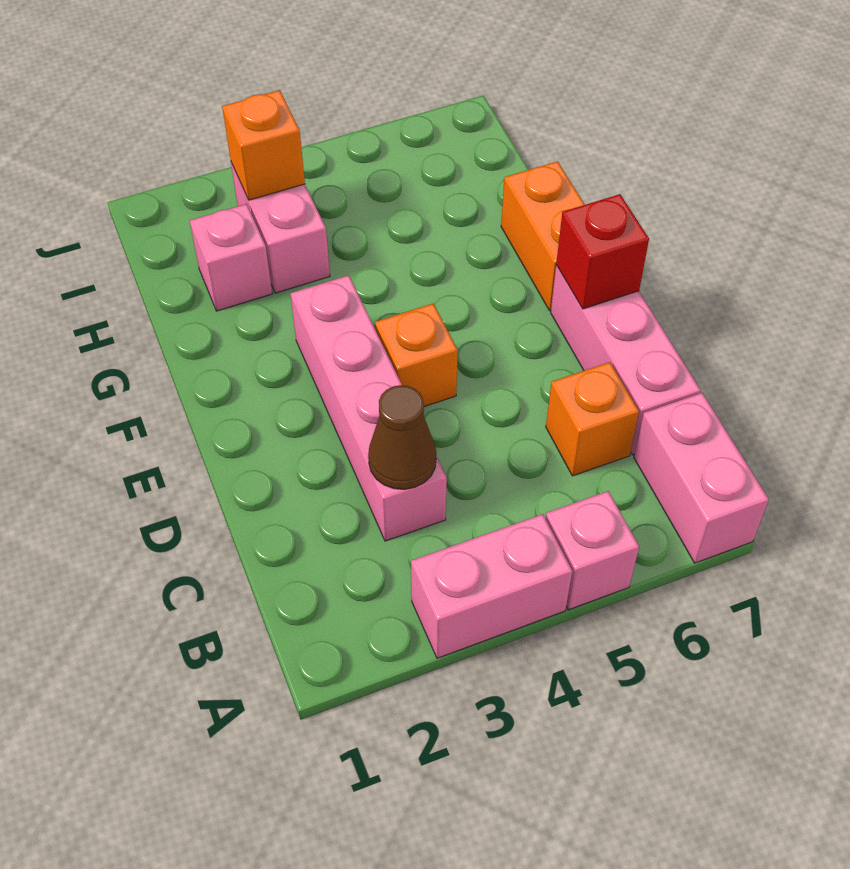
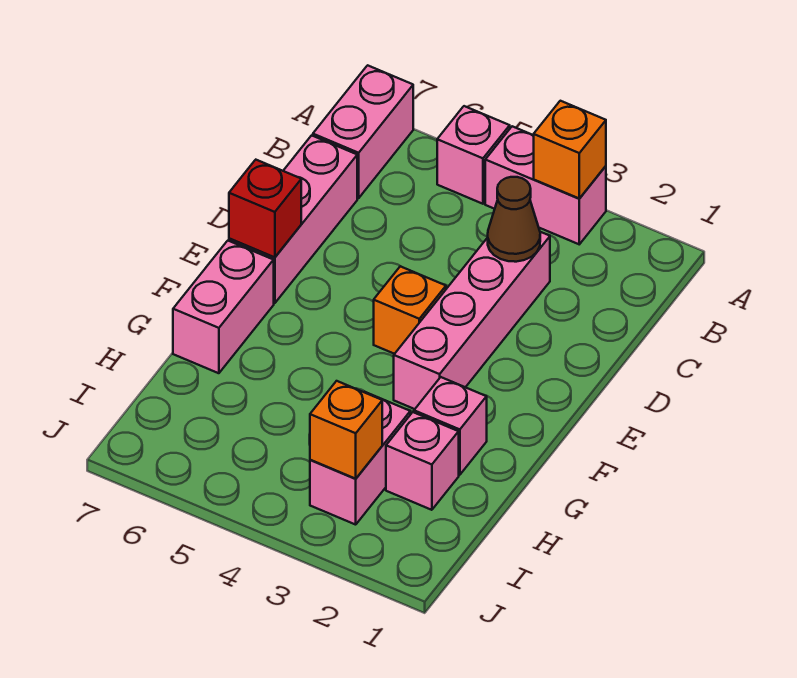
orange brick C6 level 1 -> orange brick A3 level 2
orange brick F7:G7 level 1 -> pink brick F7:G7 level 1
none -> pink brick G2 level 1

